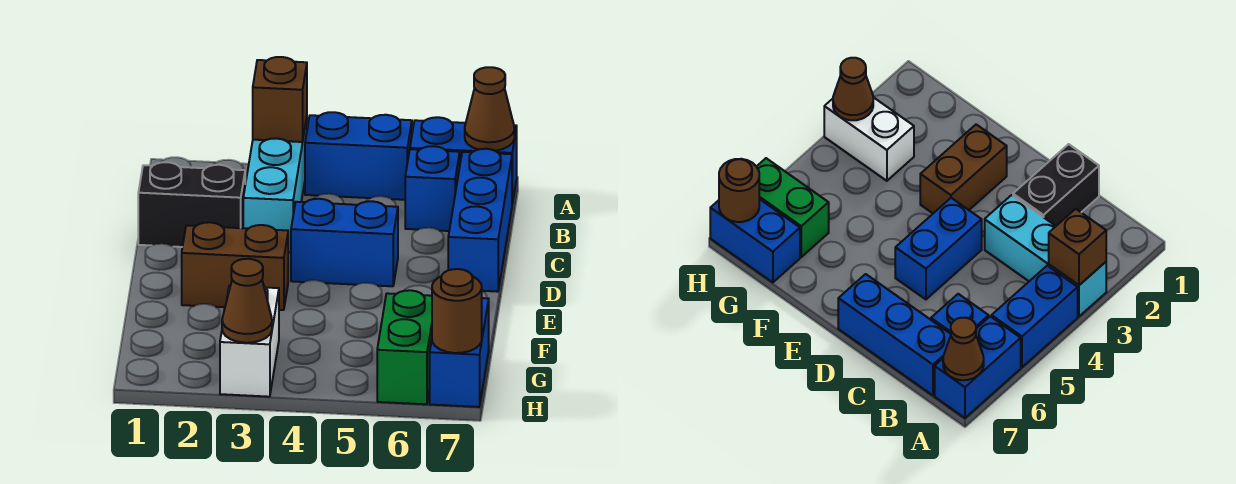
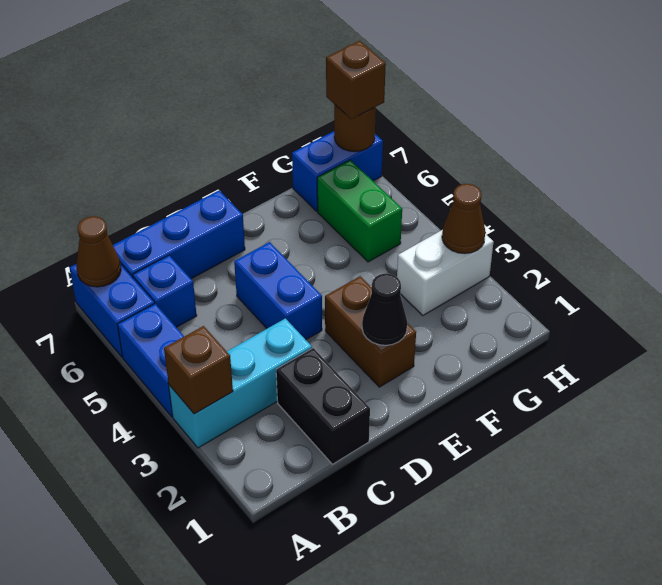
none -> black cone E2 level 2
green brick G6:H6 level 1 -> green brick G5:G6 level 1
none -> brown brick H7 level 3

